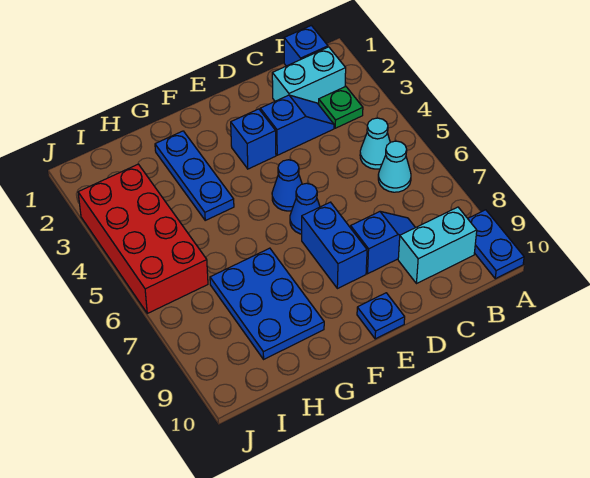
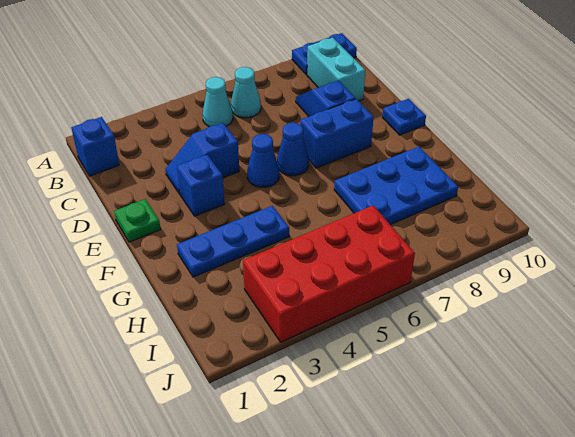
cyan brick B2:C2 level 1 -> none
green plate B3 level 1 -> green plate E1 level 1
blue slope C3:D3 level 1 top D -> blue slope D3:D4 level 1 top 4

